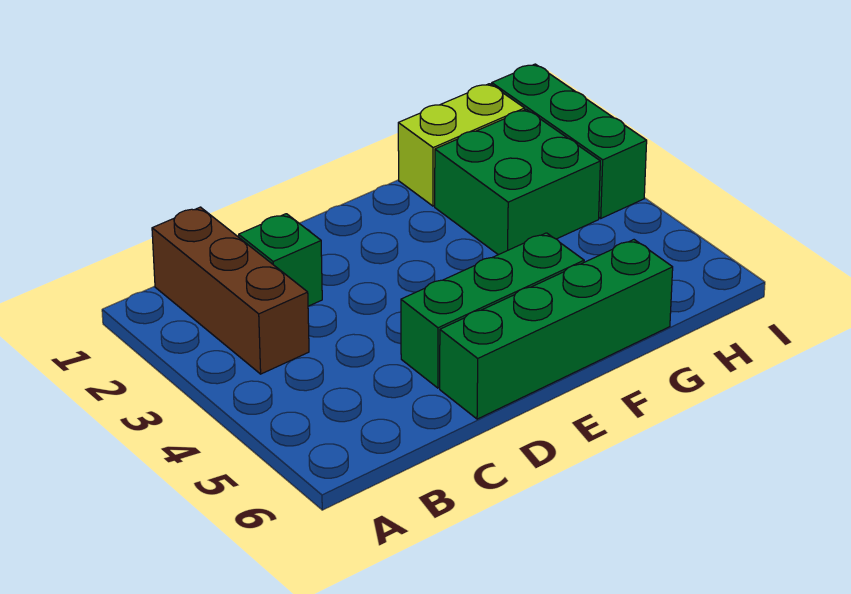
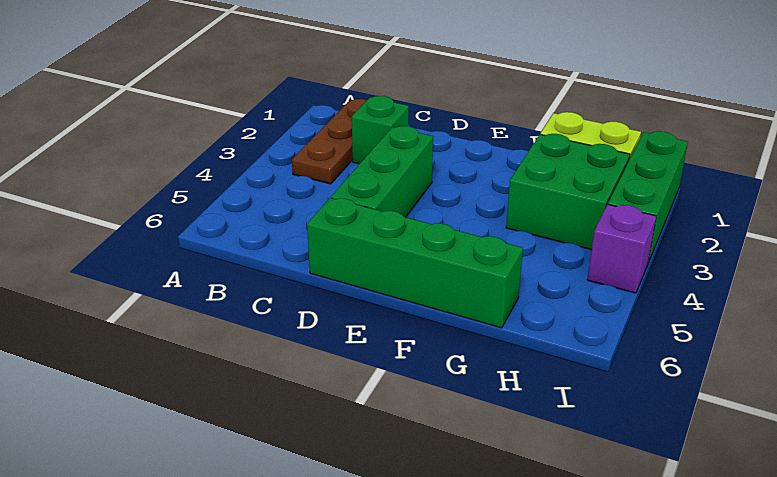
brown brick B1:B3 level 1 -> brown plate B1:B3 level 1
green brick D5:F5 level 1 -> green brick D3:D5 level 1
none -> purple brick I4 level 1

